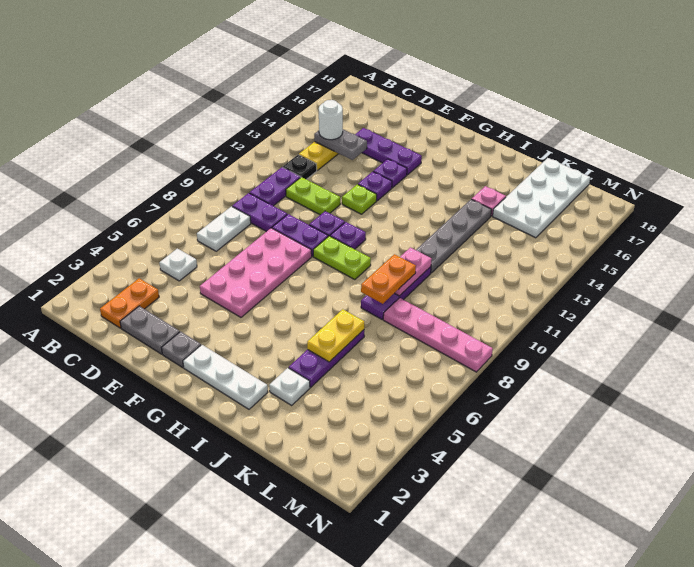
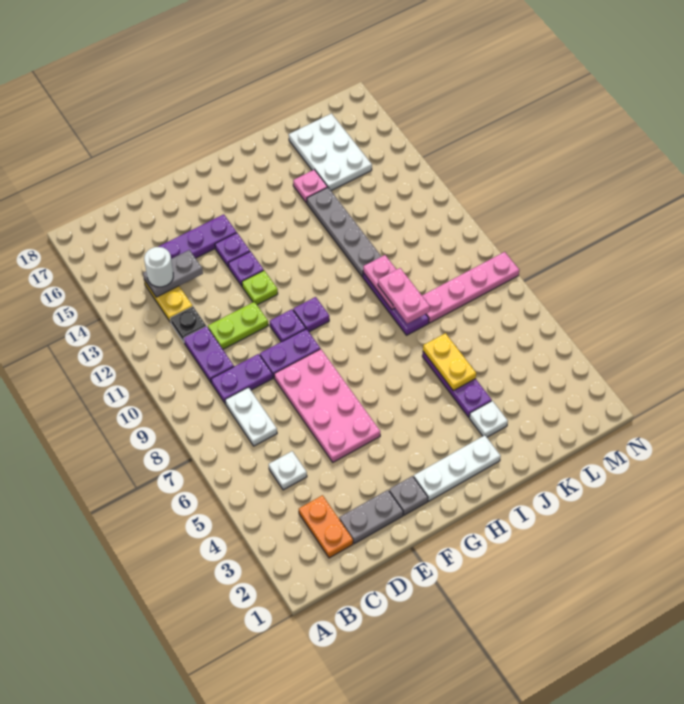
lime plate G9:H9 level 1 -> none
orange plate J8:J9 level 3 -> pink plate J8:J9 level 3
white plate K15:L18 level 1 -> white plate K15:L17 level 1

